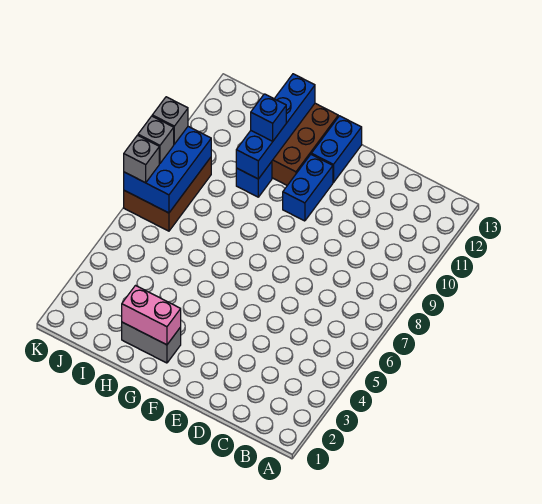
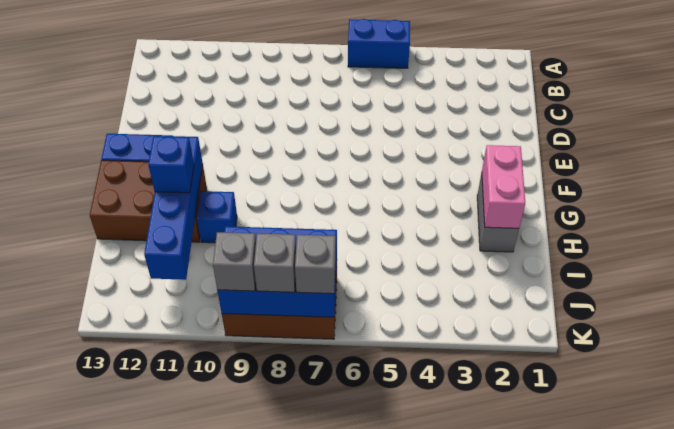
blue brick F10:F11 level 1 -> blue brick A5:A6 level 1
blue brick H10:H13 level 2 -> blue brick G11:J11 level 2

